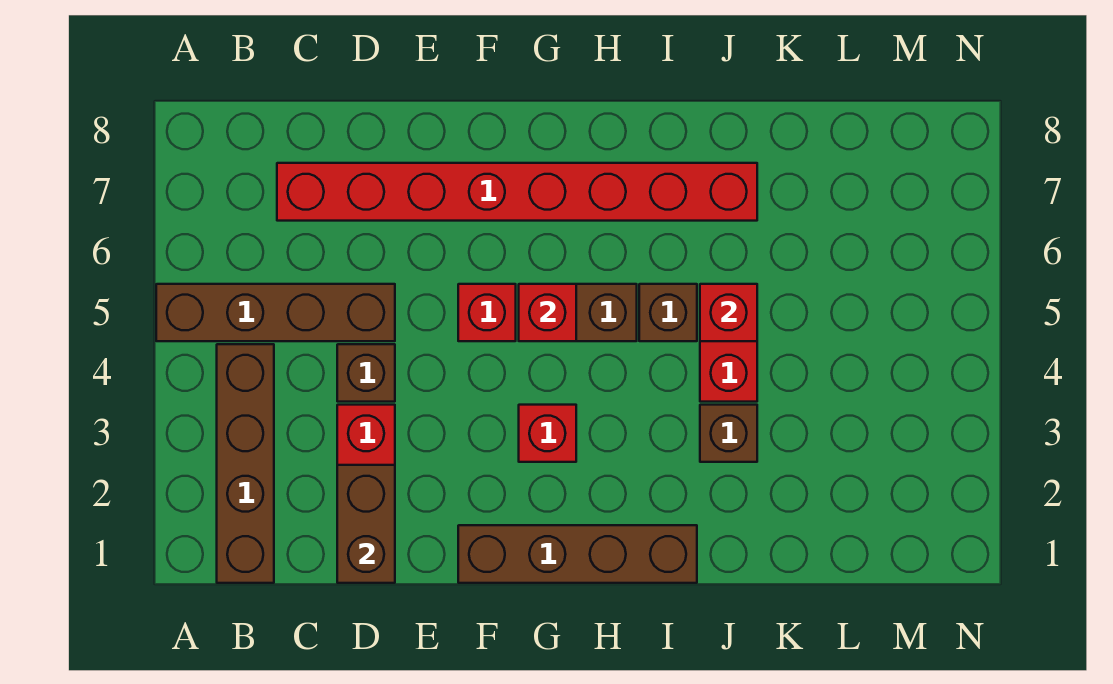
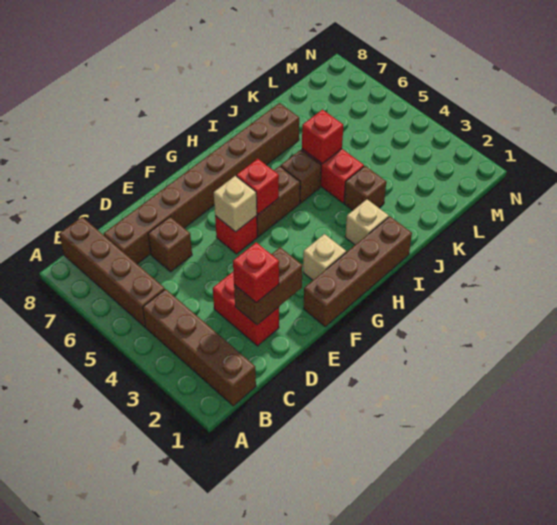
brown brick A5:D5 level 1 -> brown brick B5:B8 level 1
red brick C7:J7 level 1 -> brown brick C7:J7 level 1
brown brick D1:D2 level 2 -> brown brick D2:E2 level 2
brown brick D4 level 1 -> brown brick D6 level 1
none -> tan brick F5 level 2
none -> tan brick G2 level 1
red brick G3 level 1 -> red brick D2 level 3
none -> tan brick I2 level 1

